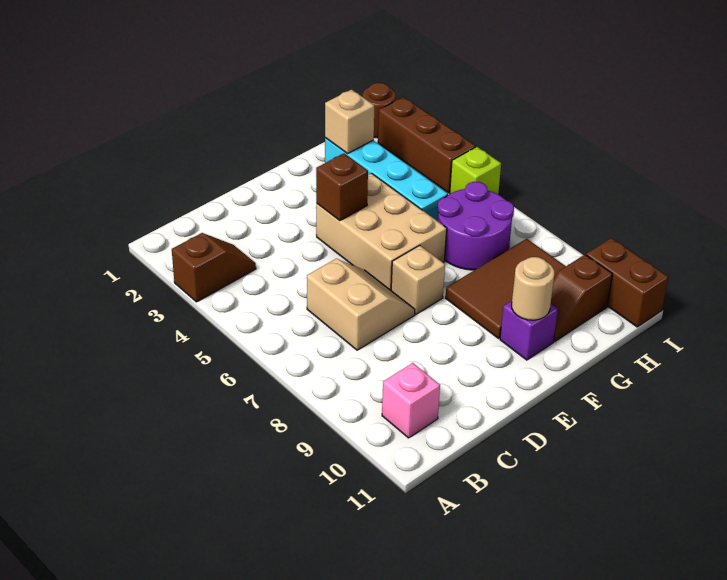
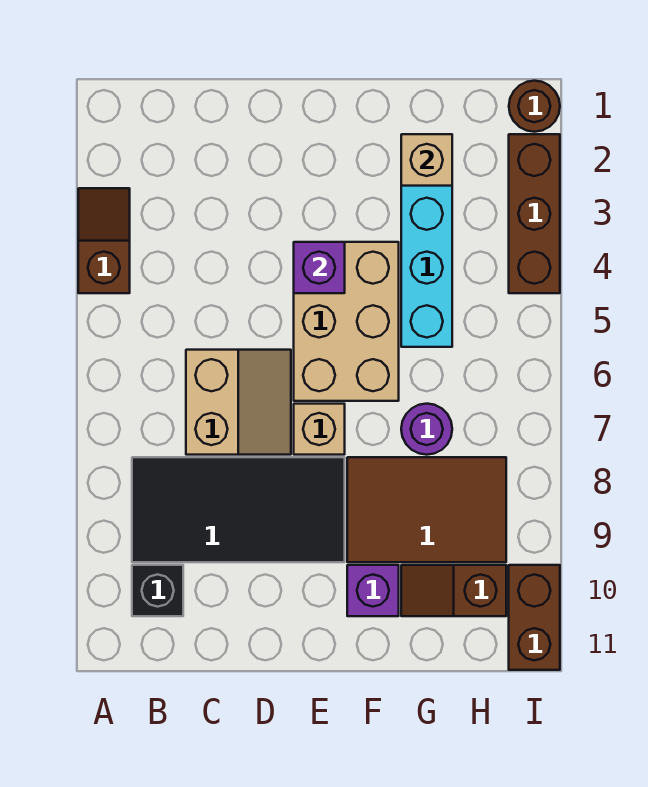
brown slope A3:B3 level 1 top A -> brown slope A3:A4 level 1 top 4
none -> black tile B8:E9 level 1
pink brick B10 level 1 -> black brick B10 level 1
brown brick E4 level 2 -> purple brick E4 level 2
tan round brick F10 level 2 -> none
purple round brick G6:H7 level 1 -> purple round brick G7 level 1
lime brick I5 level 1 -> none

